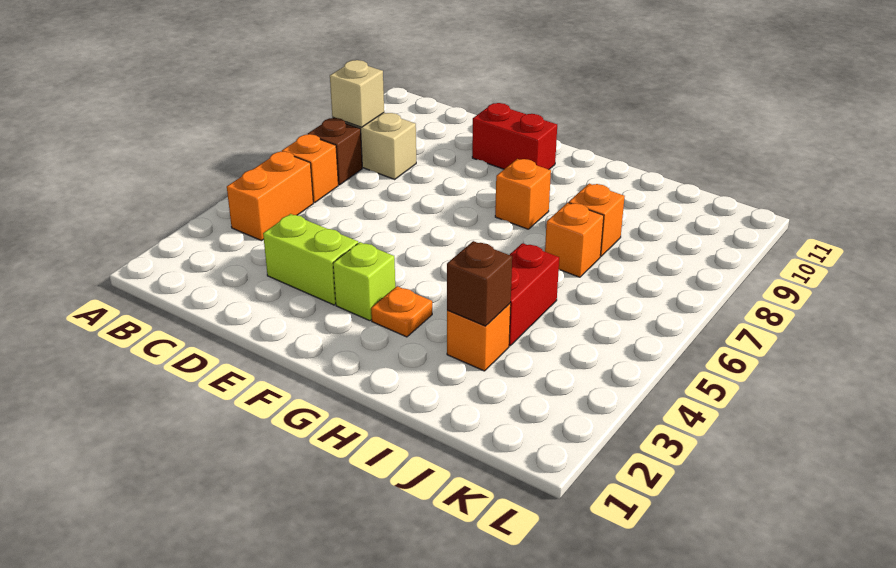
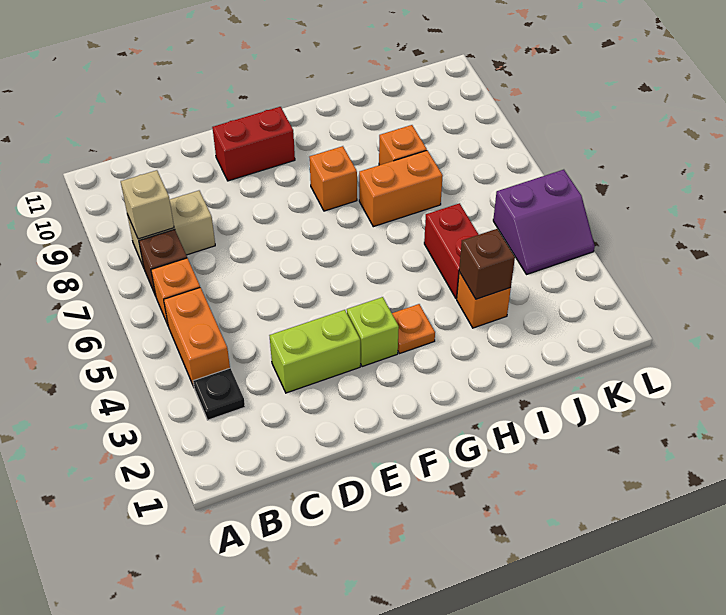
none -> black plate B3 level 1
orange brick I7 level 1 -> orange brick H7:I7 level 1
none -> purple slope K4:L5 level 1 top 5

